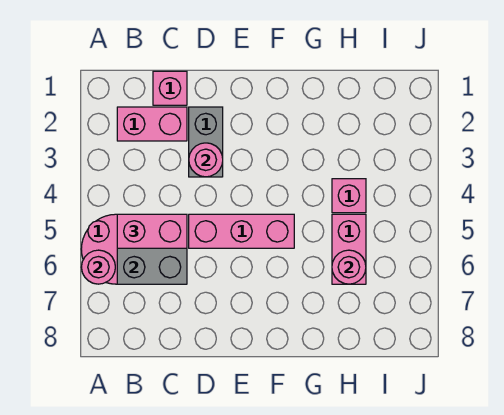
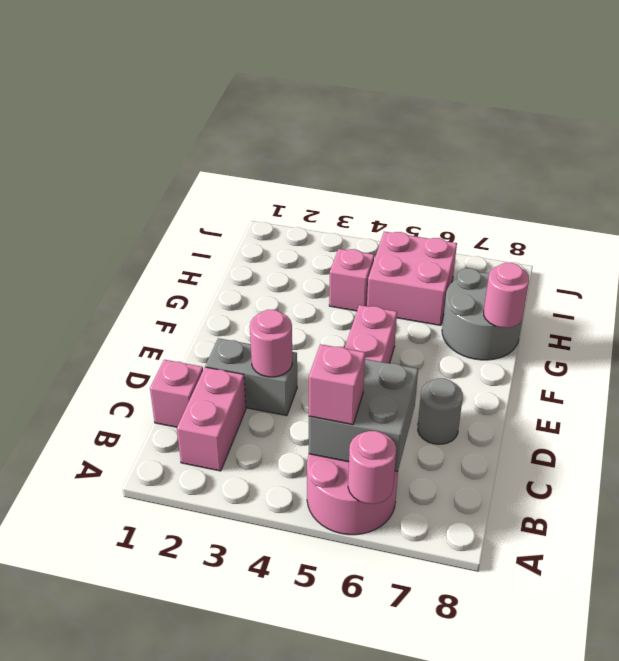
pink brick B5:C5 level 3 -> pink brick B5 level 3
none -> grey round brick D7 level 1
none -> grey round brick G7:H8 level 1
pink brick H5:H6 level 1 -> pink brick H5:I6 level 1
pink round brick H6 level 2 -> pink round brick G8 level 2

